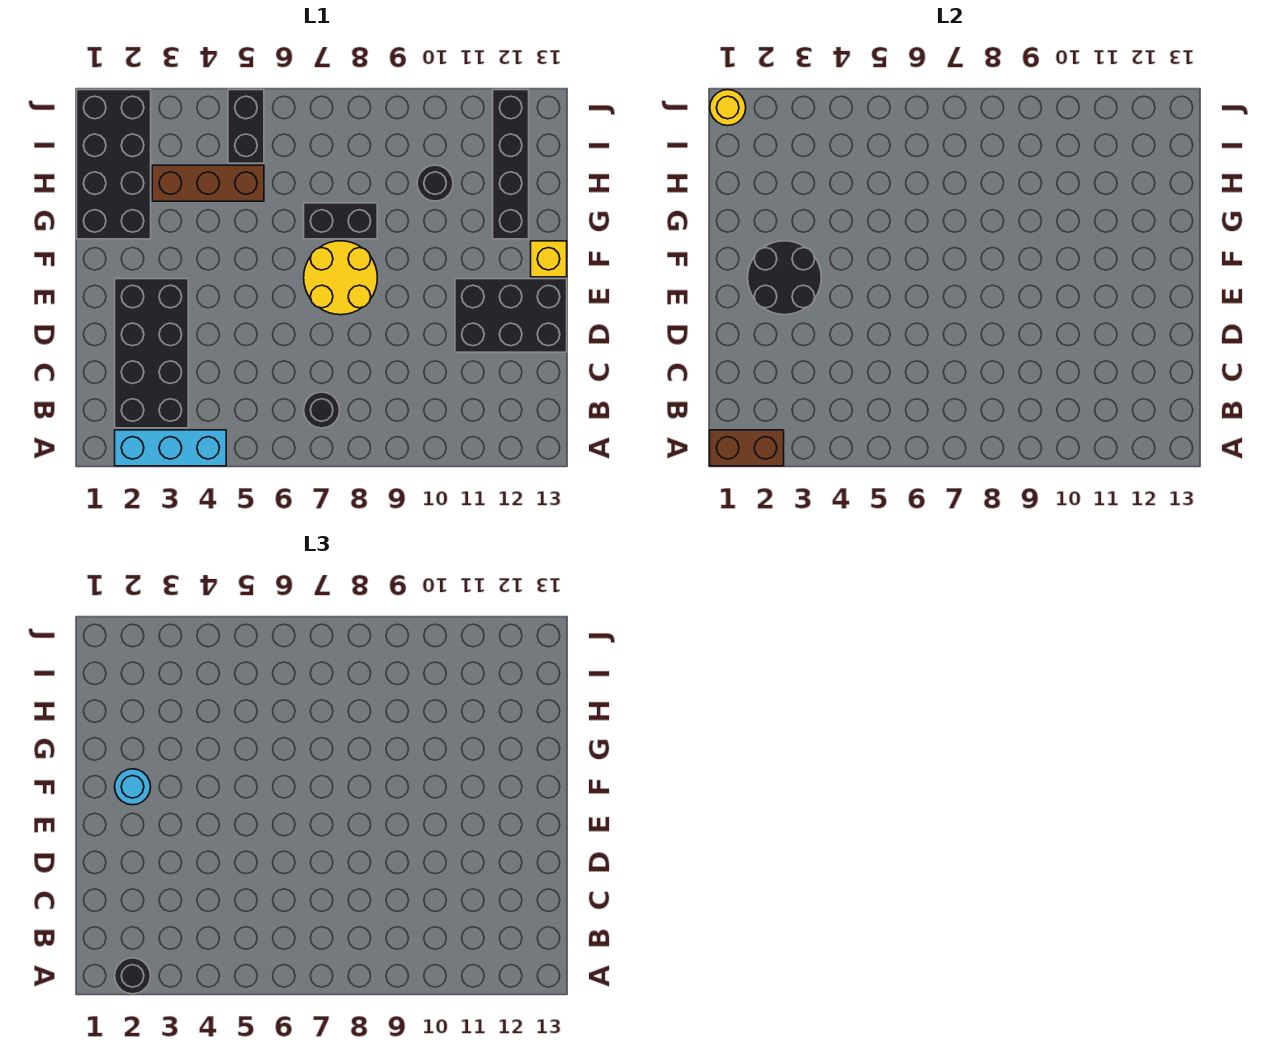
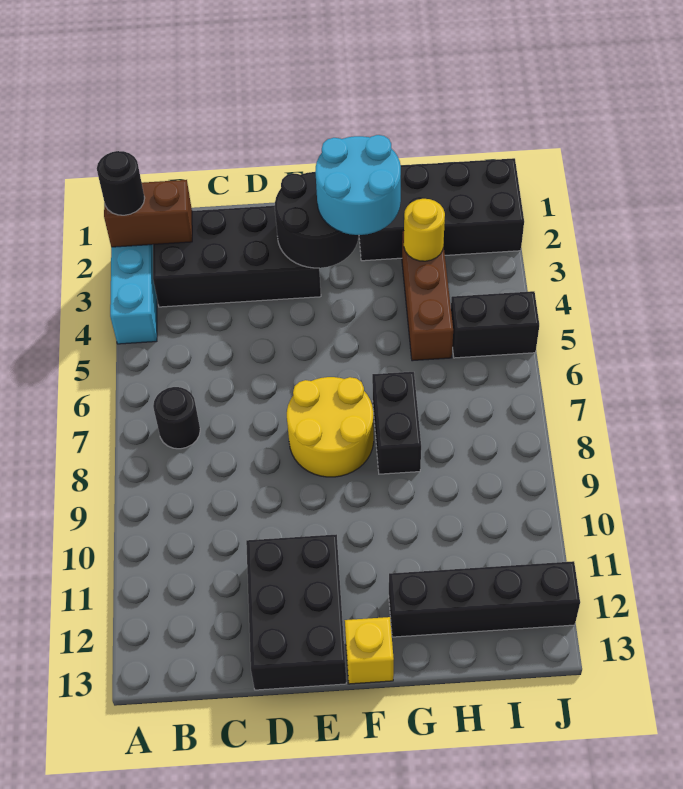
brown brick A1:A2 level 2 -> brown brick A2:B2 level 2
cyan round brick F2 level 3 -> cyan round brick F2:G3 level 3
black round brick H10 level 1 -> none
yellow round brick J1 level 2 -> yellow round brick H3 level 2

